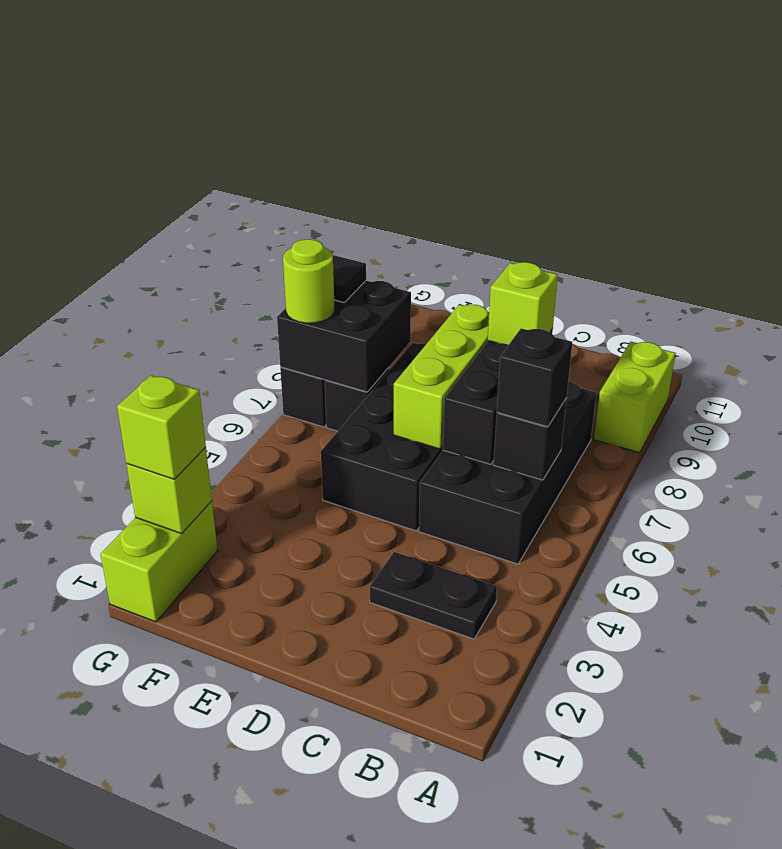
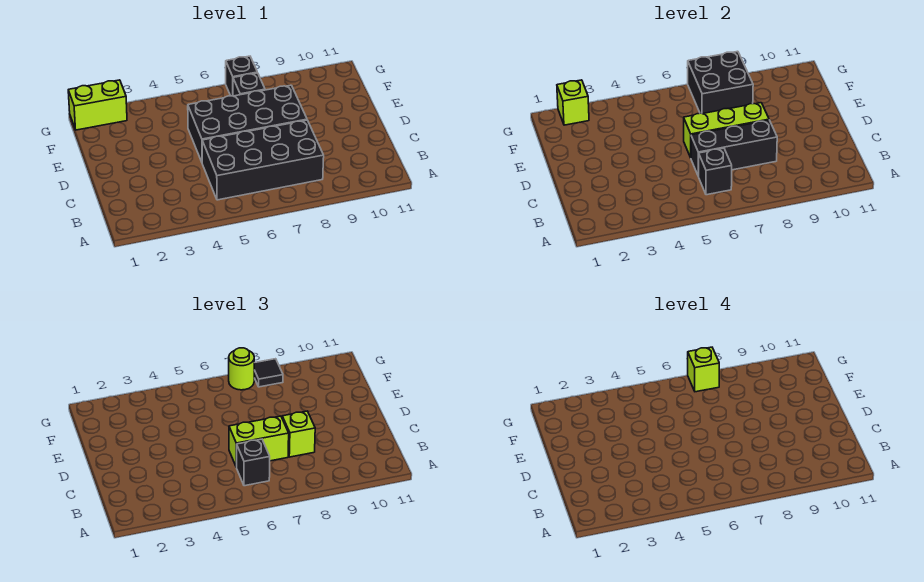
lime brick A9:A10 level 1 -> lime brick C6:C7 level 3
black plate B3:C3 level 1 -> none
lime brick G2 level 3 -> lime brick G7 level 4

